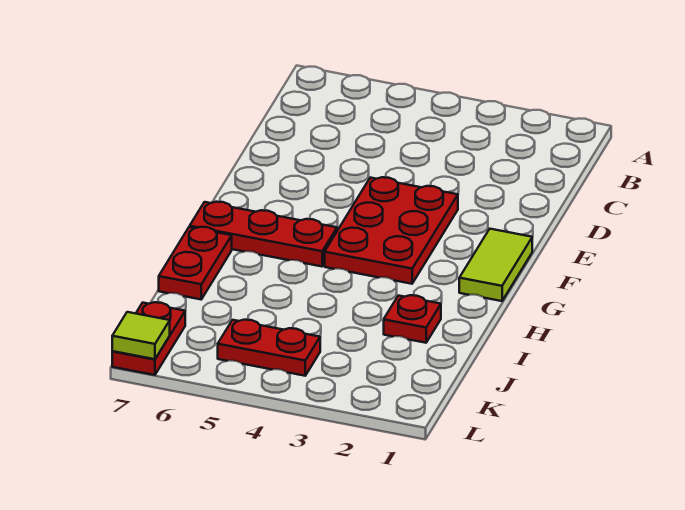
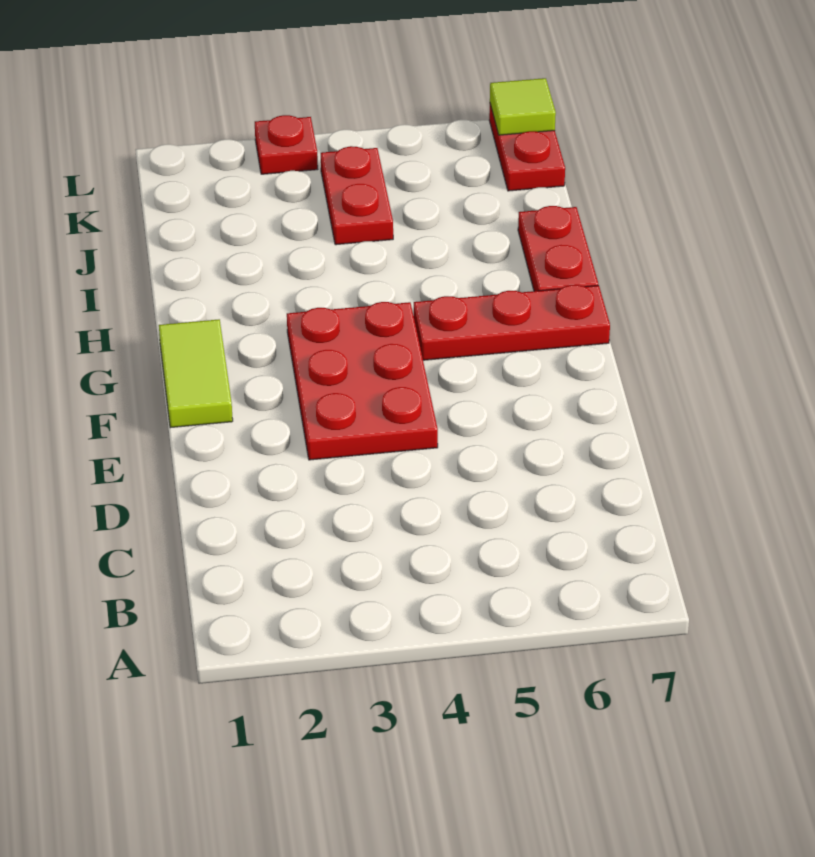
red plate I2 level 1 -> red plate L3 level 1
red plate K4:K5 level 1 -> red plate J4:K4 level 1

